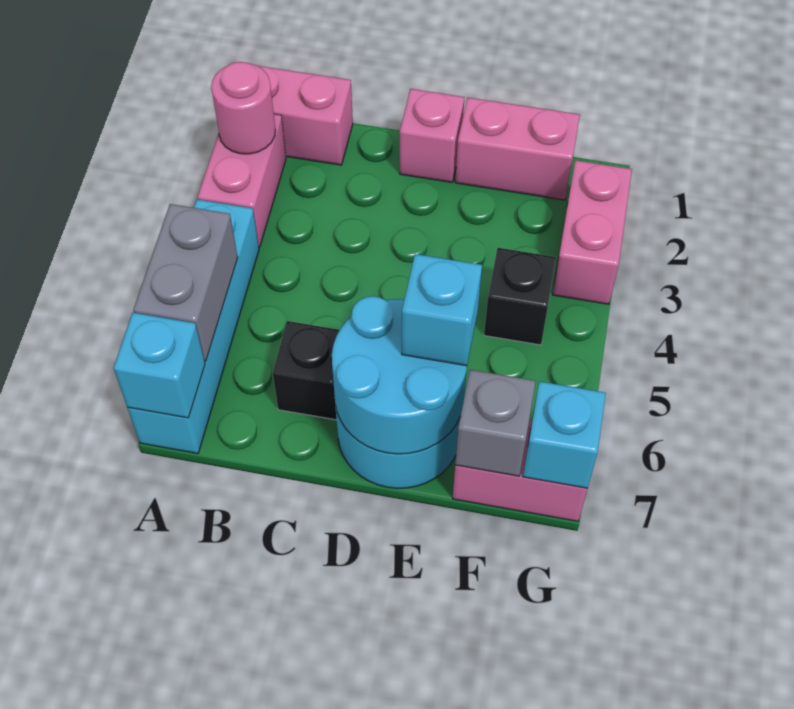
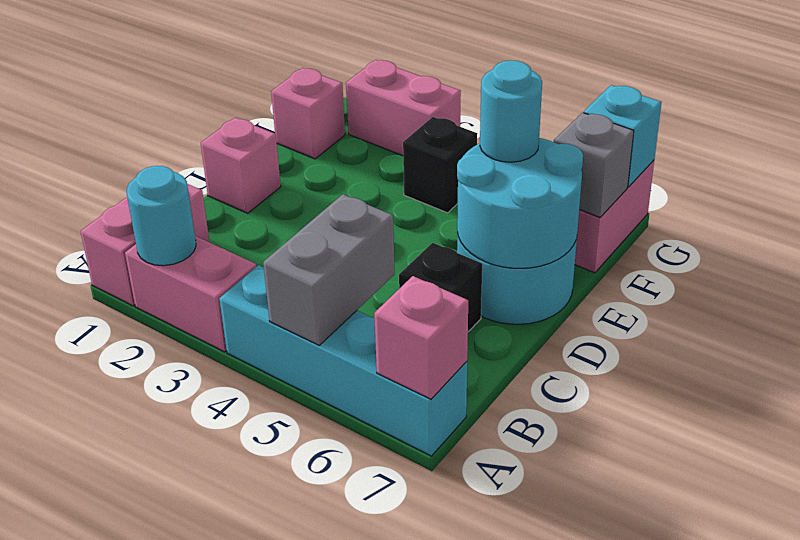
pink round brick A2 level 2 -> cyan round brick A2 level 2
grey brick A5:A6 level 2 -> grey brick A5:B5 level 2
cyan brick A7 level 2 -> pink brick A7 level 2
pink brick E1:F1 level 1 -> pink brick F1 level 1
cyan brick E6 level 3 -> cyan round brick E6 level 3

